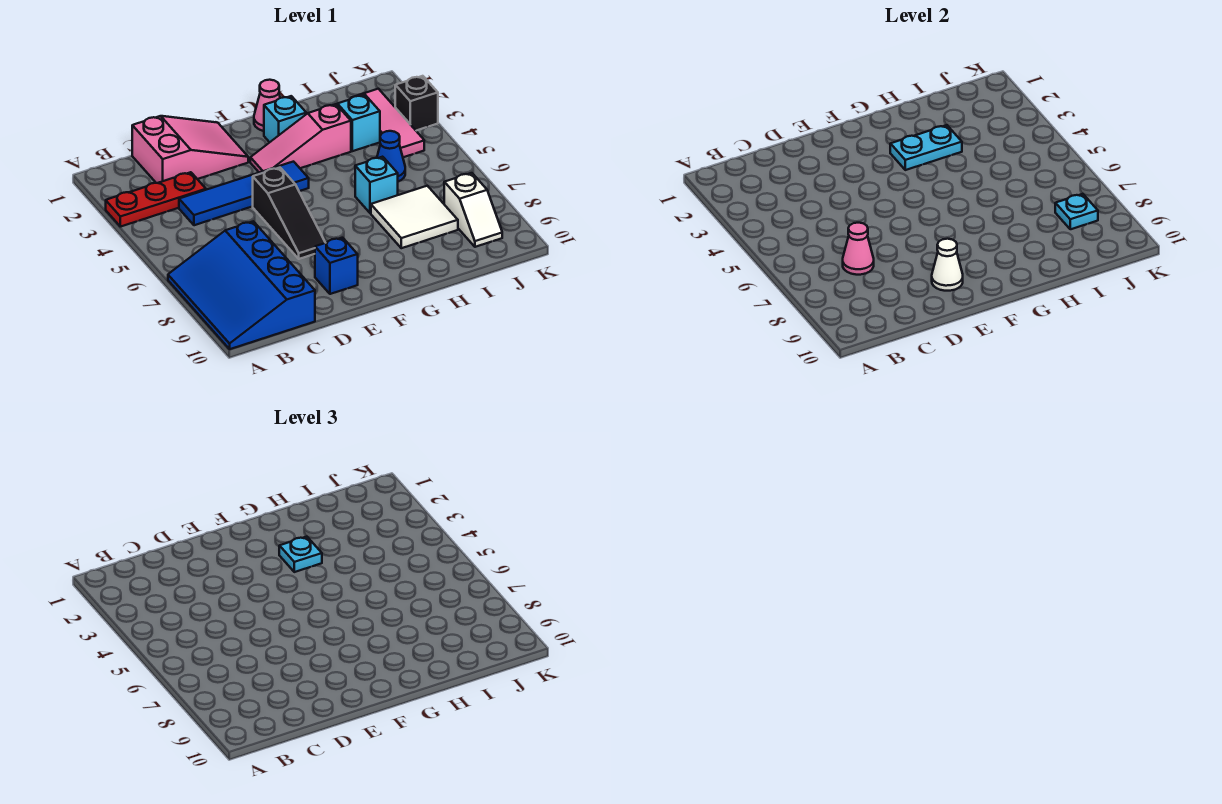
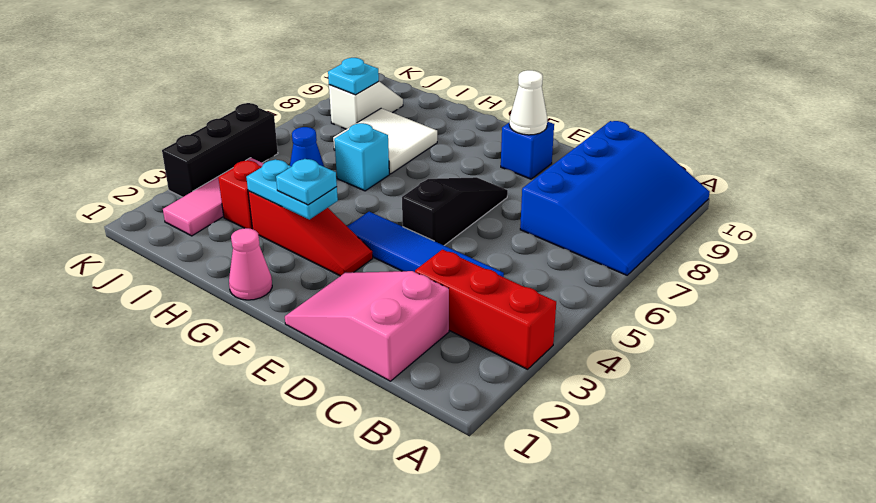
red plate A3:C3 level 1 -> red brick A3:C3 level 1
pink cone C7 level 2 -> none
pink slope F3:H3 level 1 top H -> red slope F3:H3 level 1 top H
cyan brick G2 level 1 -> none
cyan brick I3 level 1 -> red brick I3 level 1
black brick K3 level 1 -> black brick K3:K5 level 1

